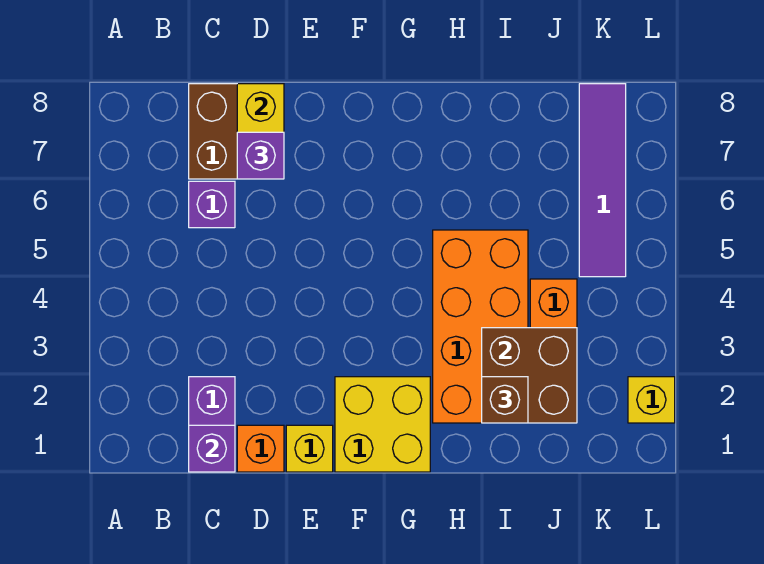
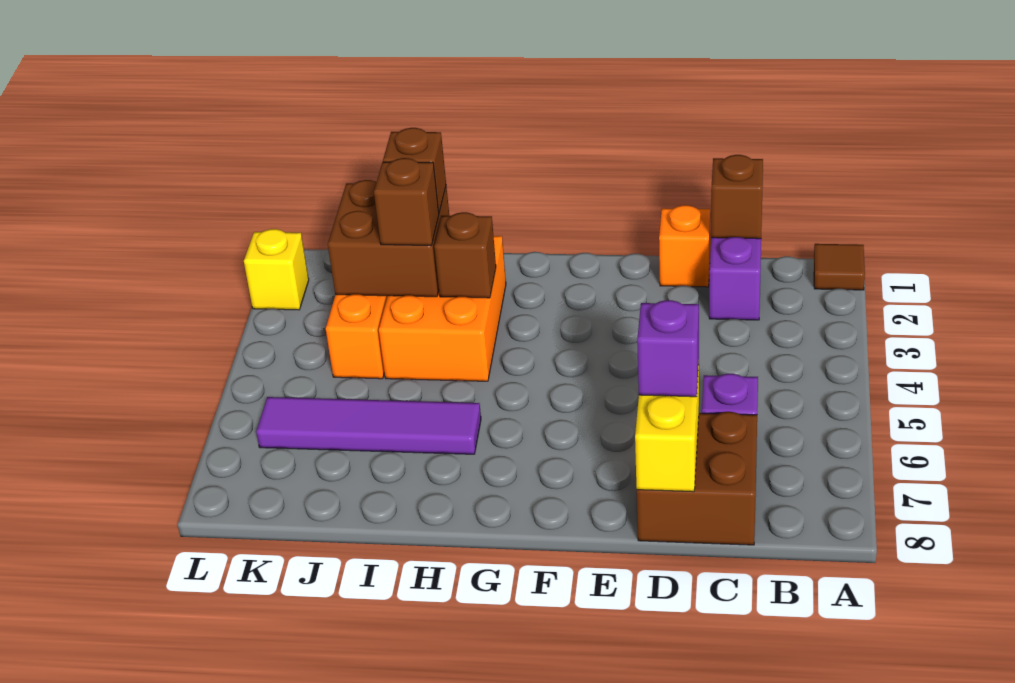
none -> brown tile A1 level 1
purple brick C1 level 2 -> brown brick C1 level 2
yellow brick E1 level 1 -> none
yellow brick F1:G2 level 1 -> none
orange brick H2:I5 level 1 -> orange brick H2:I4 level 1
none -> brown brick H3 level 2
none -> brown brick I3 level 3
purple tile K5:K8 level 1 -> purple tile H6:K6 level 1

